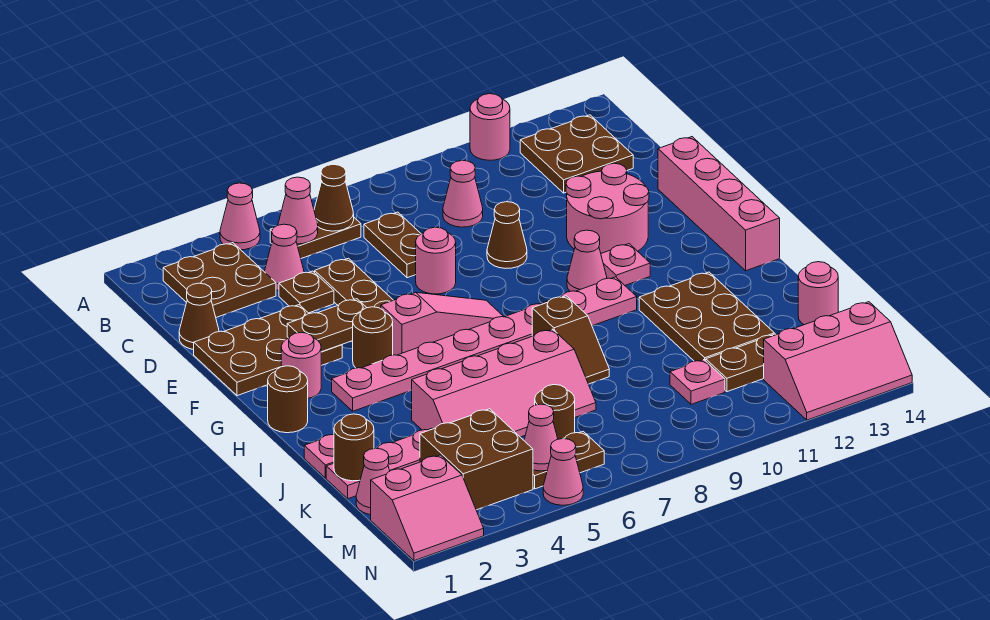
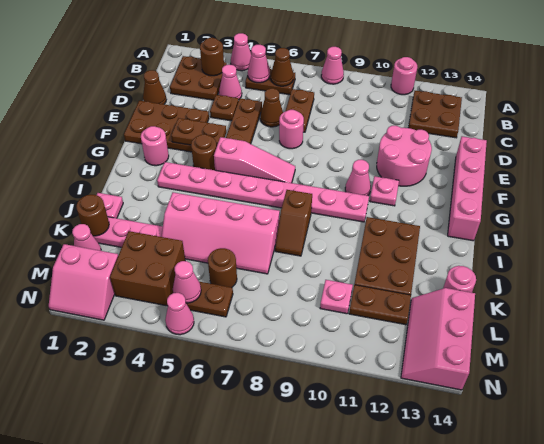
pink cone C9 level 1 -> pink cone A8 level 1
brown cone E9 level 1 -> brown cone D6 level 1
brown round brick H1 level 1 -> brown round brick B3 level 2
pink slope M12:N14 level 1 top M -> pink slope L13:N14 level 1 top 14

